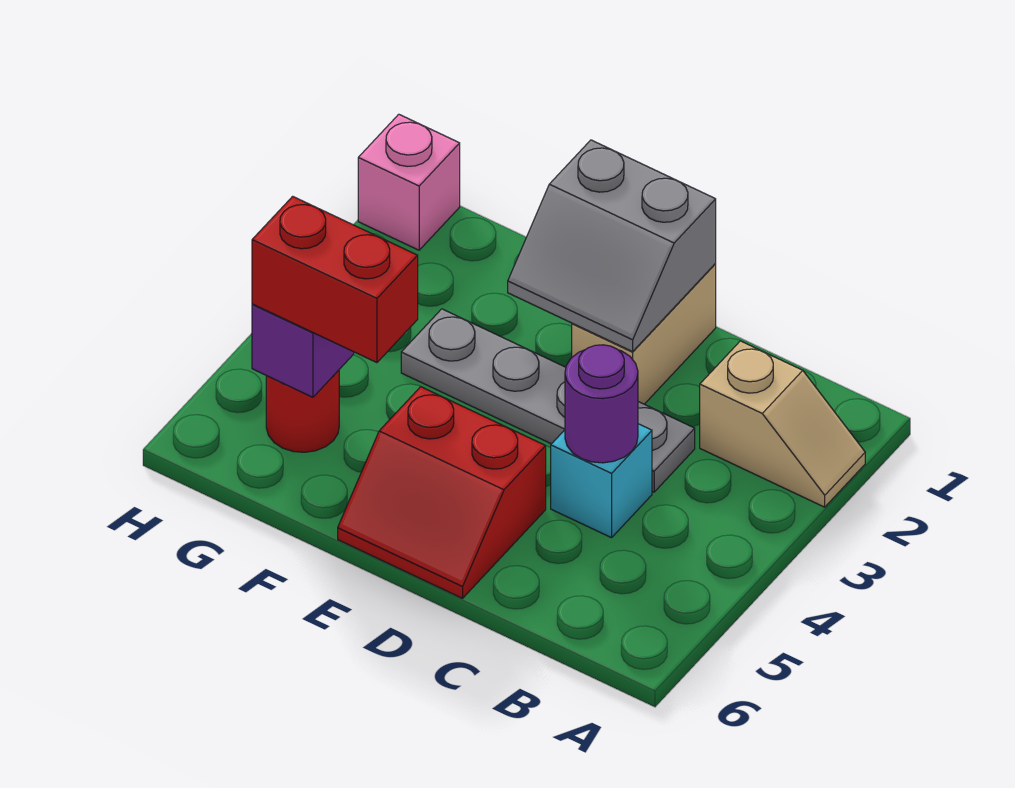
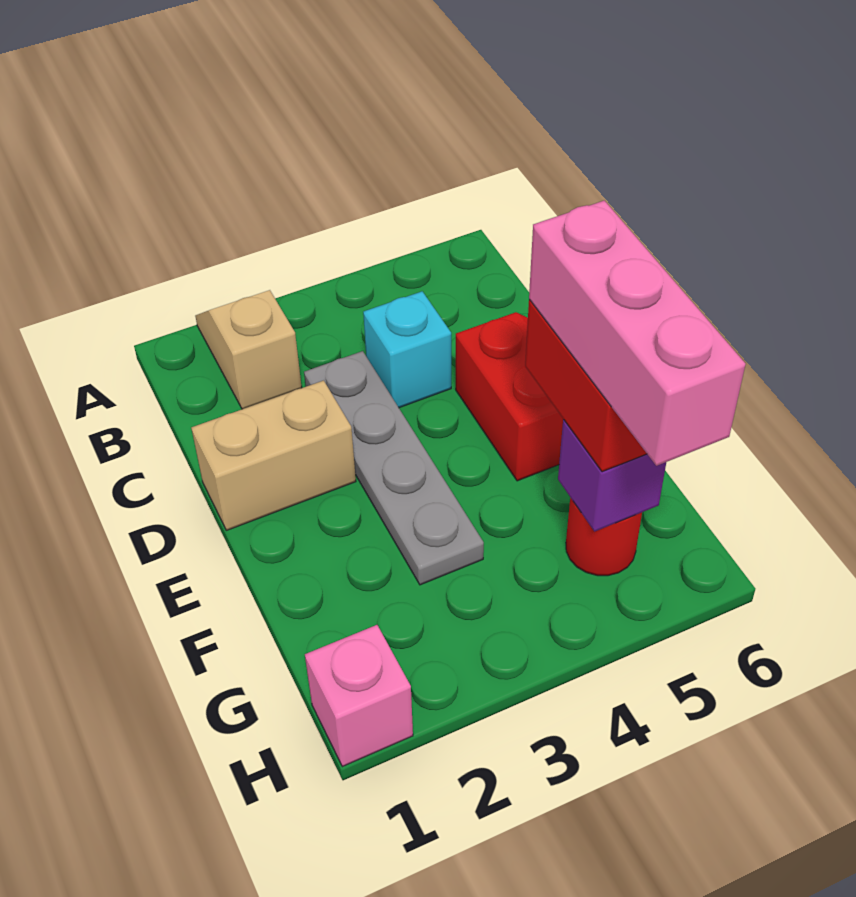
purple round brick C4 level 2 -> none
grey slope D1:E2 level 2 top 1 -> none
none -> pink brick F5:H5 level 4

